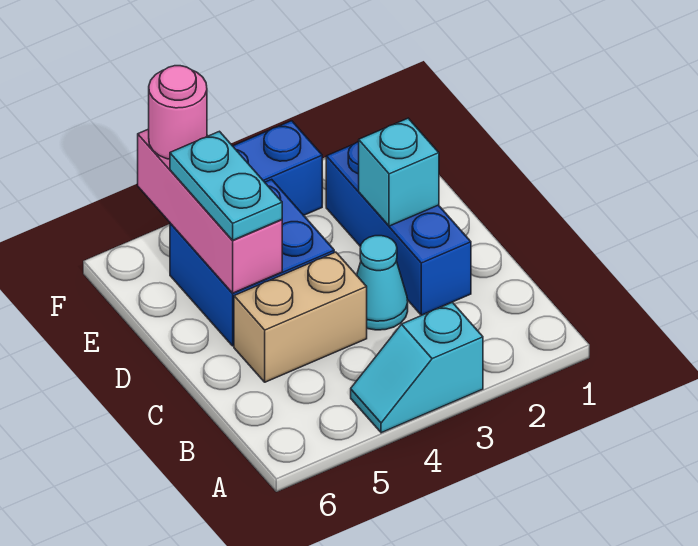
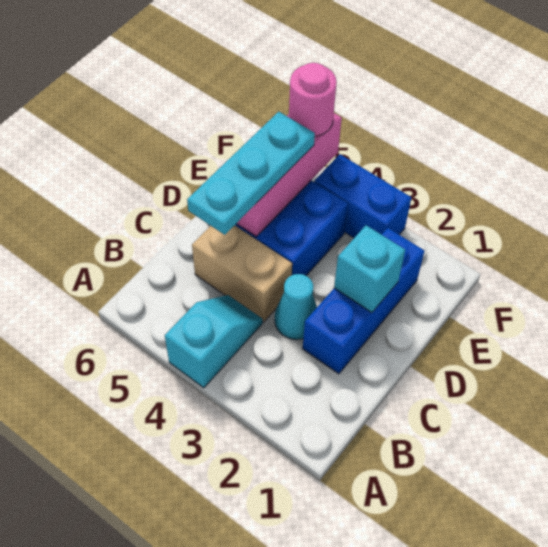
cyan slope A3:A4 level 1 top 3 -> cyan slope A4:B4 level 1 top A
cyan plate D5:E5 level 3 -> cyan plate C5:E5 level 3

